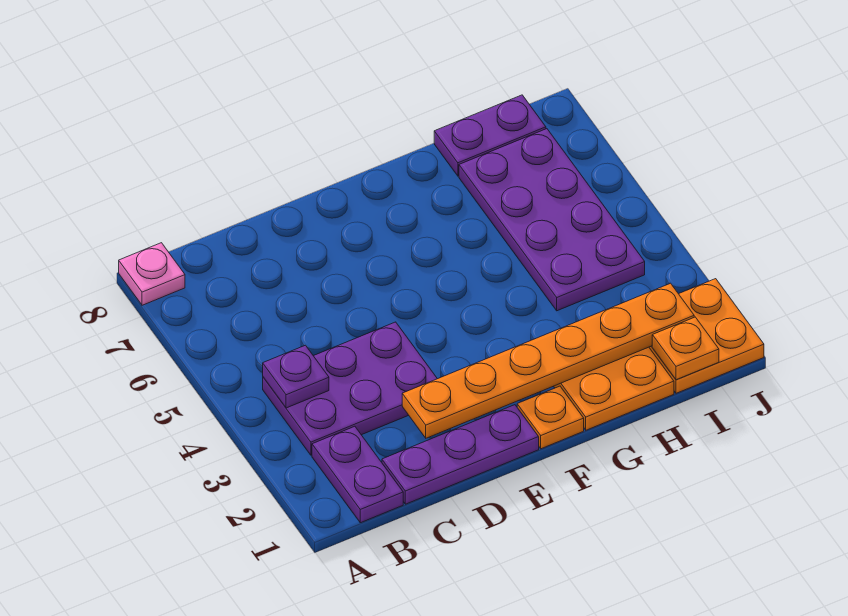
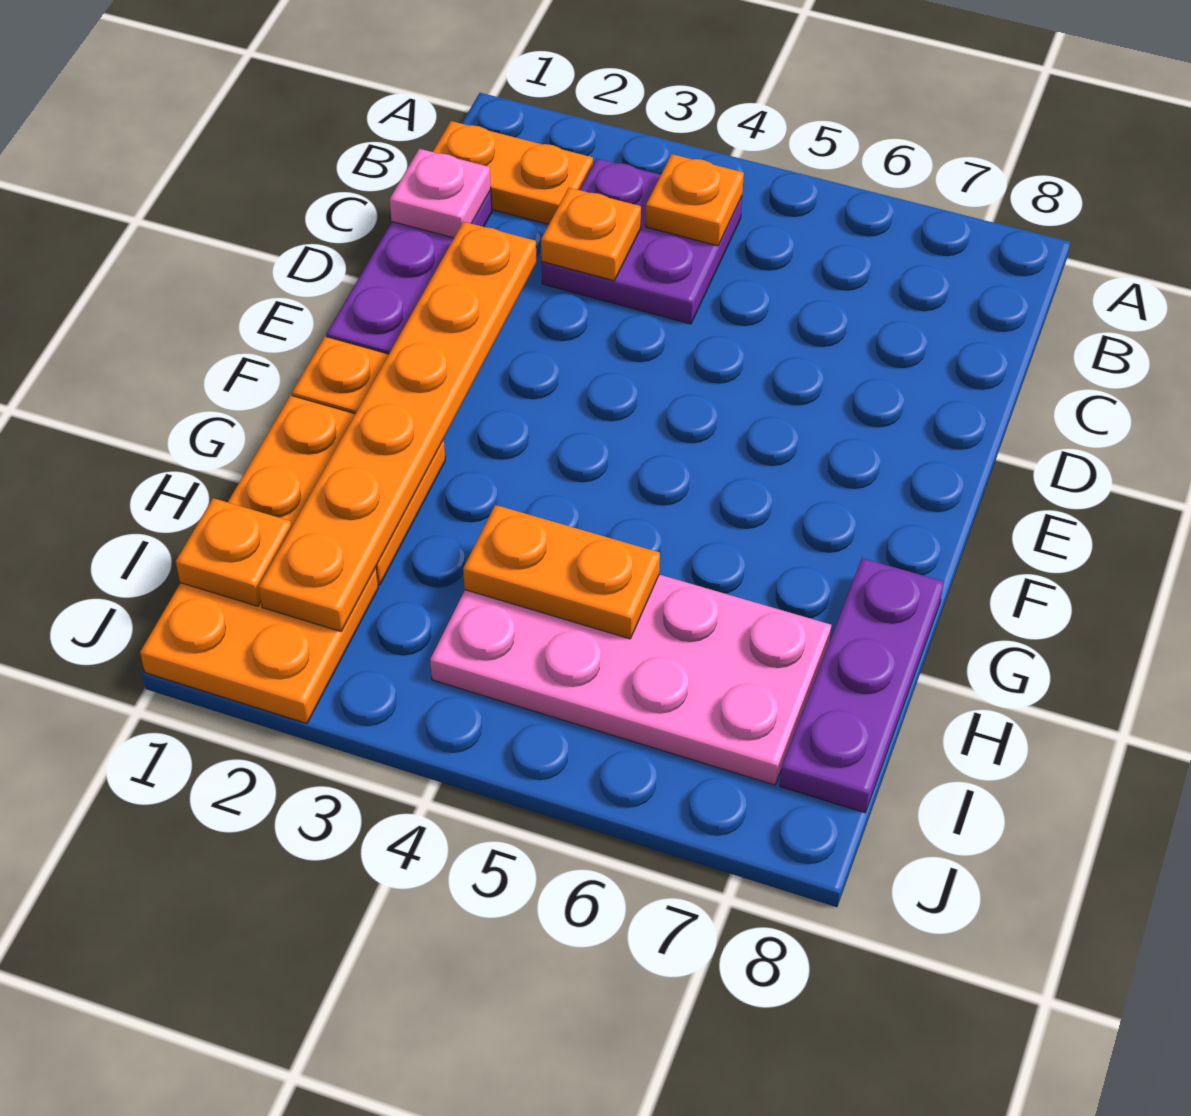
pink plate A8 level 1 -> pink plate C1 level 2
purple plate B1:B2 level 1 -> orange plate B1:B2 level 1
purple plate B3:D4 level 1 -> purple plate B3:C4 level 1
purple plate B4 level 2 -> orange plate B4 level 2
none -> orange plate C3 level 2
purple plate H4:I7 level 1 -> pink plate H4:I7 level 1
none -> orange plate H4:H5 level 2
purple plate H8:I8 level 1 -> purple plate G8:I8 level 1

